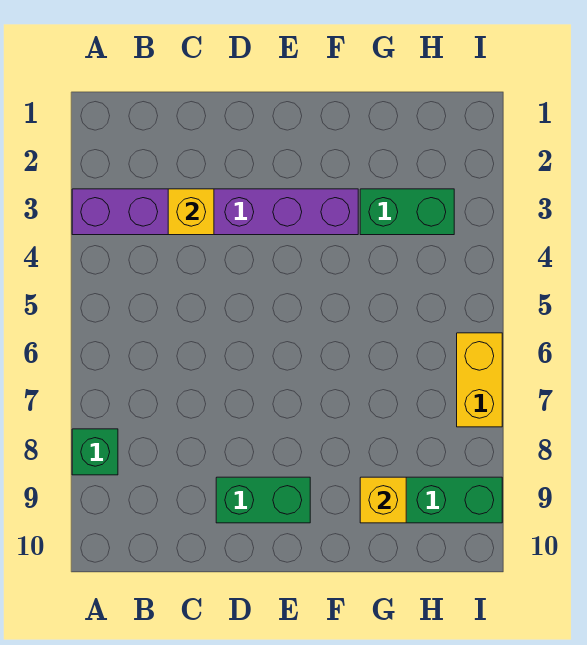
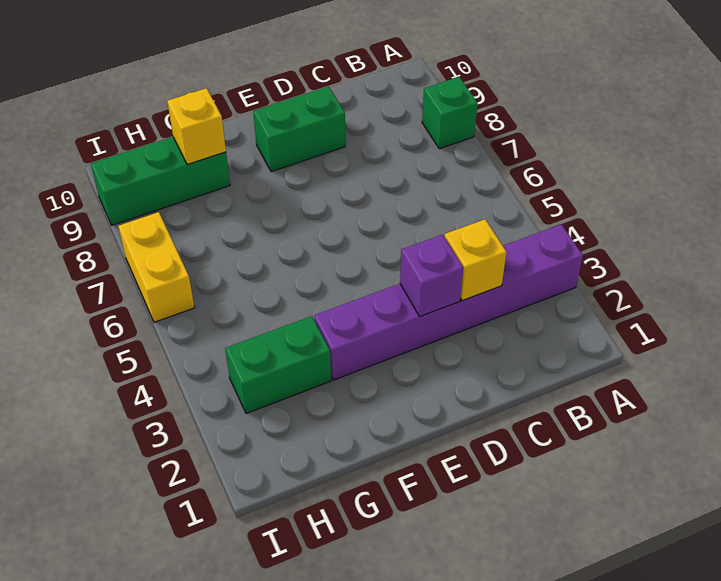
none -> purple brick D3 level 2

